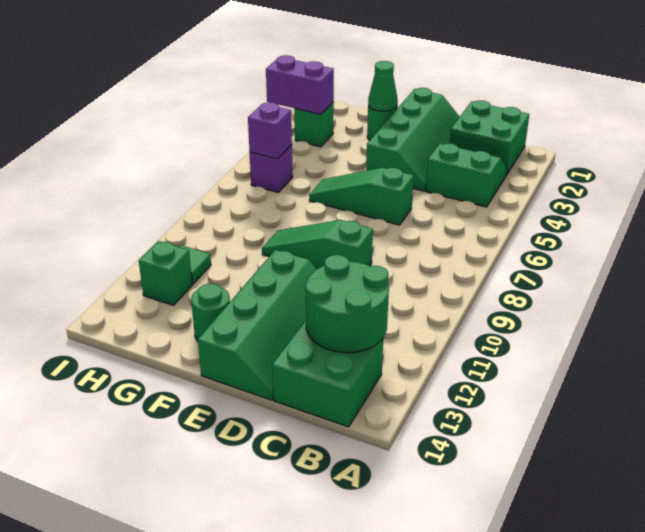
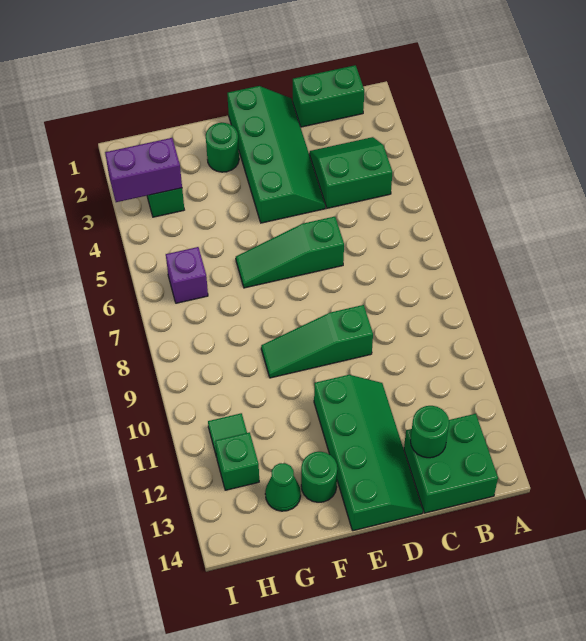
green brick B1:C2 level 1 -> green brick B1:C1 level 1
green round brick B12:C13 level 2 -> green round brick C13 level 2
green cone F2 level 2 -> green cone G13 level 1
purple brick H6 level 2 -> none

